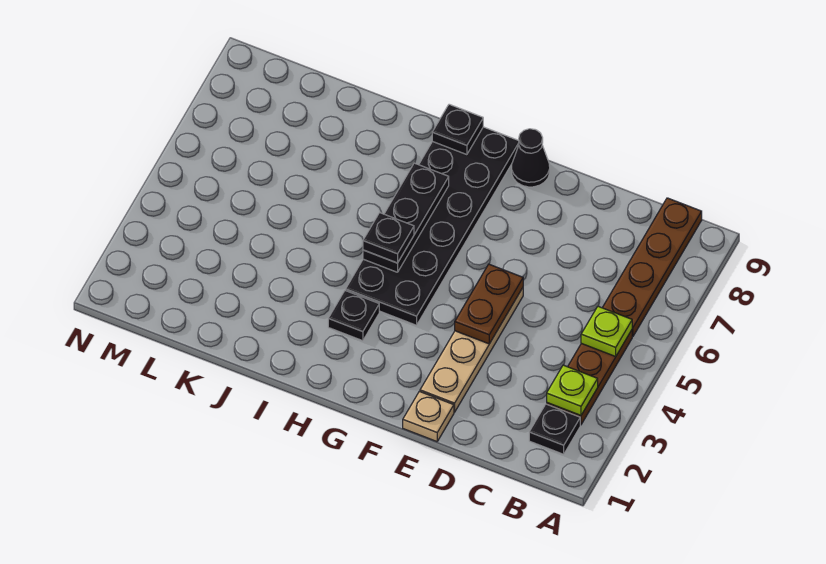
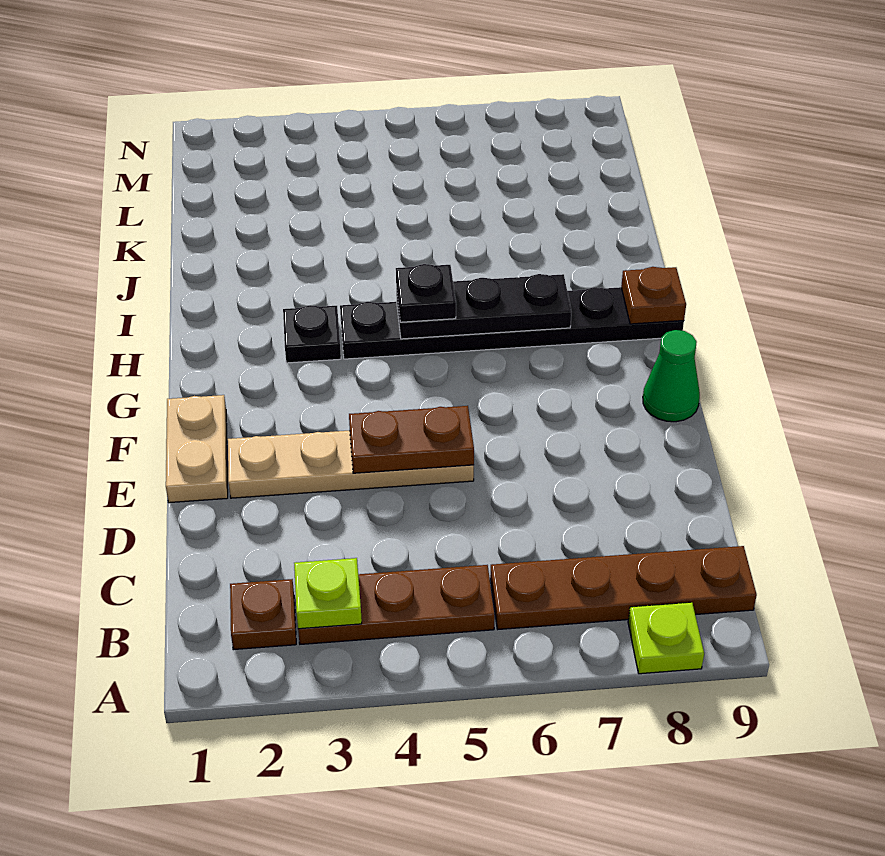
black plate B2 level 1 -> brown plate B2 level 1
lime plate B5 level 2 -> lime plate A8 level 1
tan plate E1 level 1 -> tan plate E1:F1 level 1
black cone F9 level 1 -> green cone F9 level 1
black plate G4:H9 level 1 -> black plate H4:H9 level 1
black plate H9 level 2 -> brown plate H9 level 2

